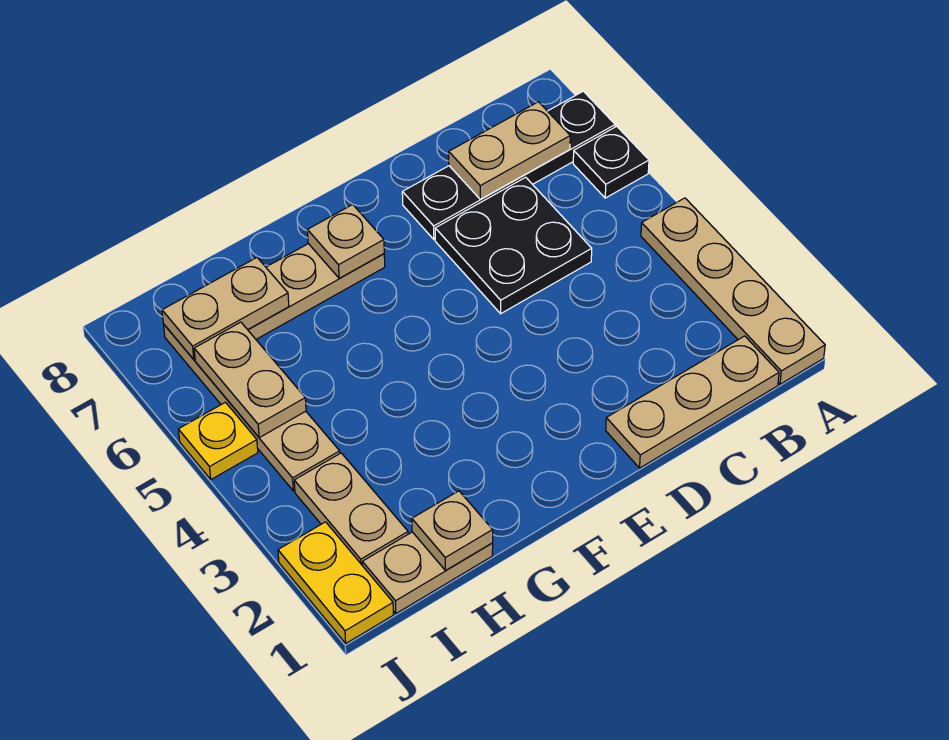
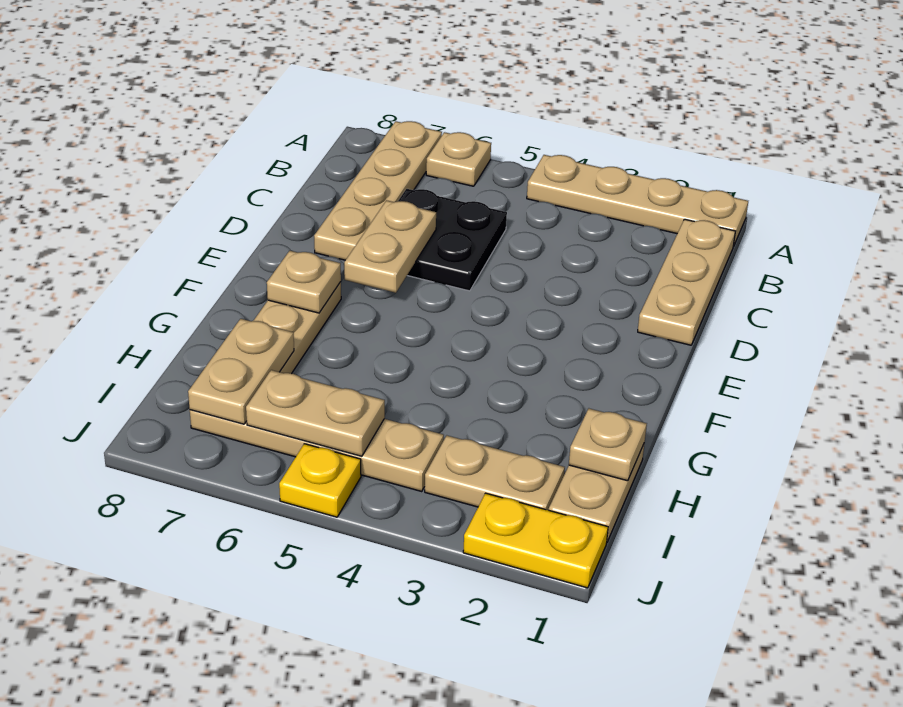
black plate A6 level 1 -> tan plate A6 level 1
black plate A7:D7 level 1 -> tan plate A7:D7 level 1
tan plate B7:C7 level 2 -> tan plate D6:E6 level 2

